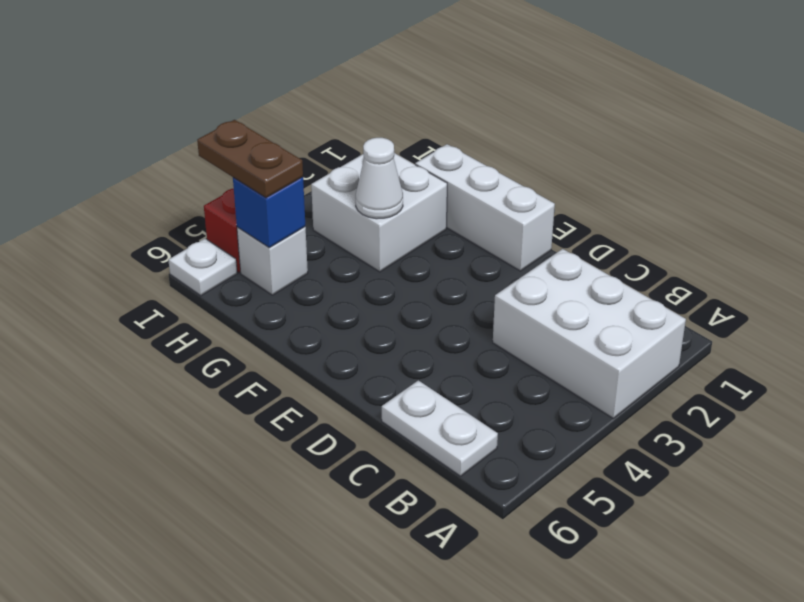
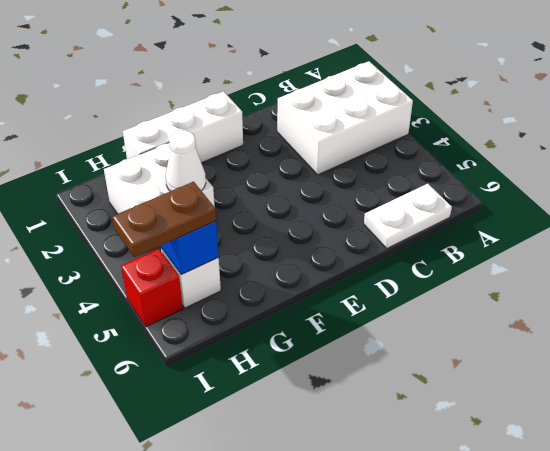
white plate I6 level 1 -> none

